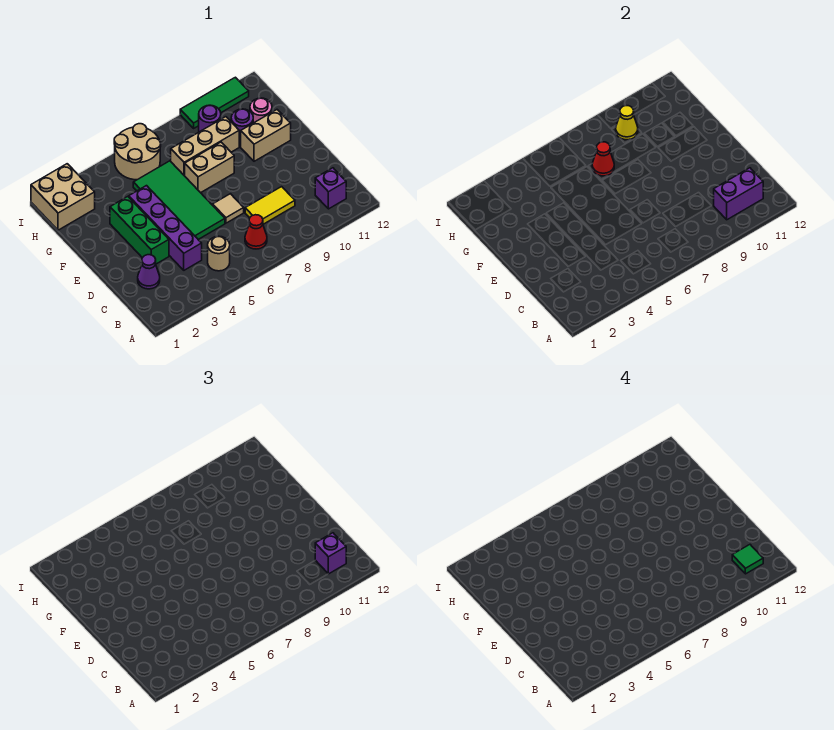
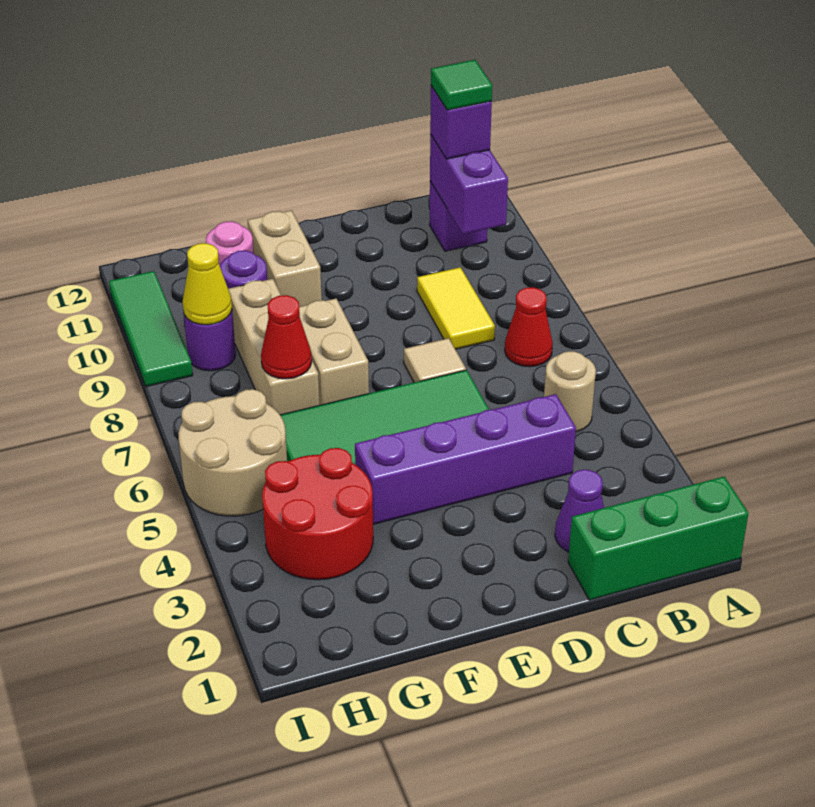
green brick D3:F3 level 1 -> green brick A1:C1 level 1
none -> red round brick G3:H4 level 1
tan brick H1:I2 level 1 -> none

